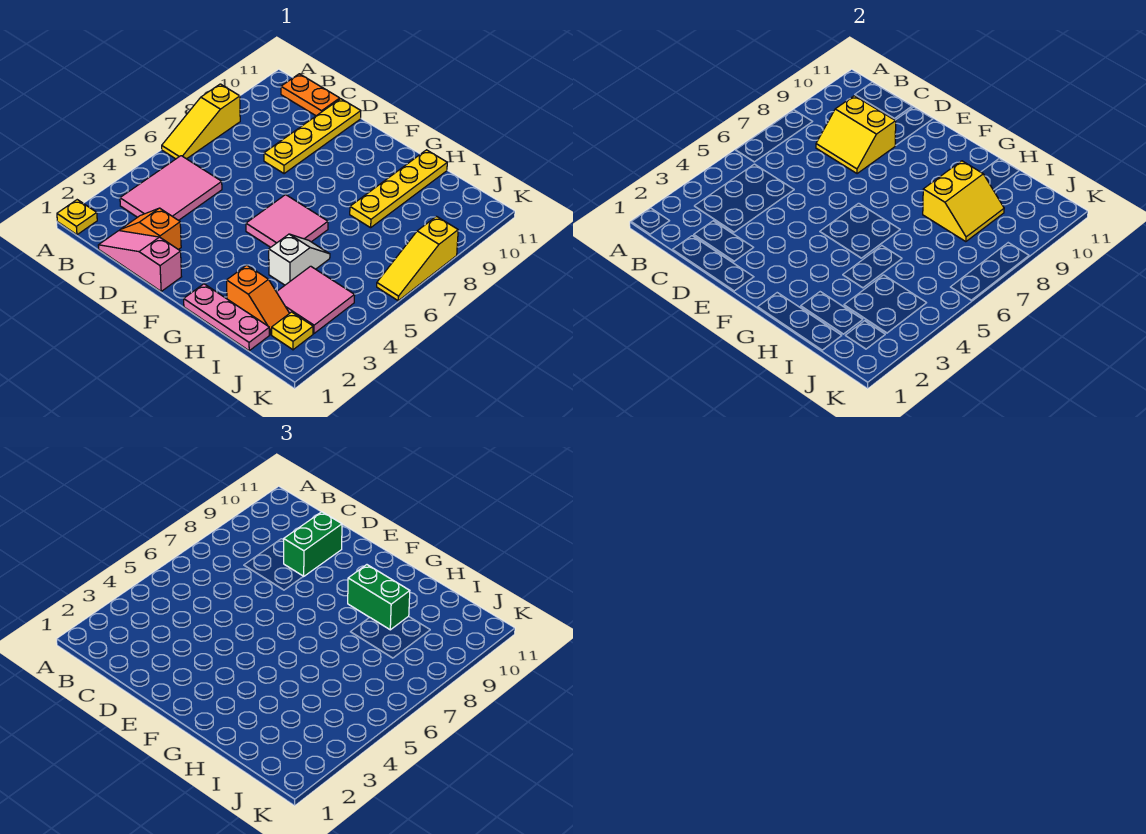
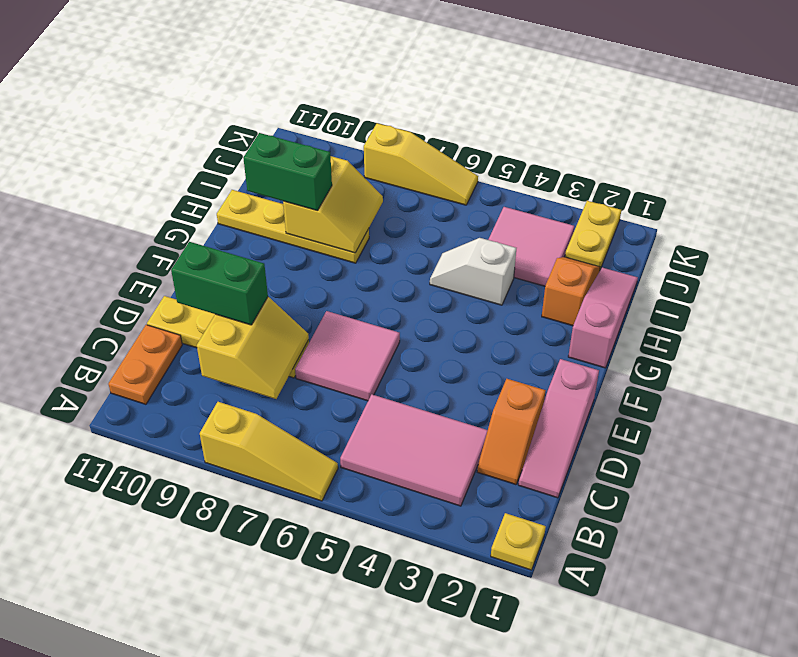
pink tile F5:G6 level 1 -> pink tile D6:E7 level 1
pink plate G1:I1 level 1 -> pink slope G1:I1 level 1 top G
green brick G9:H9 level 3 -> green brick H9:H10 level 3
yellow slope H8:I9 level 2 top H -> yellow slope H8:I9 level 2 top 9
yellow plate J2 level 1 -> yellow plate J2:K2 level 1

